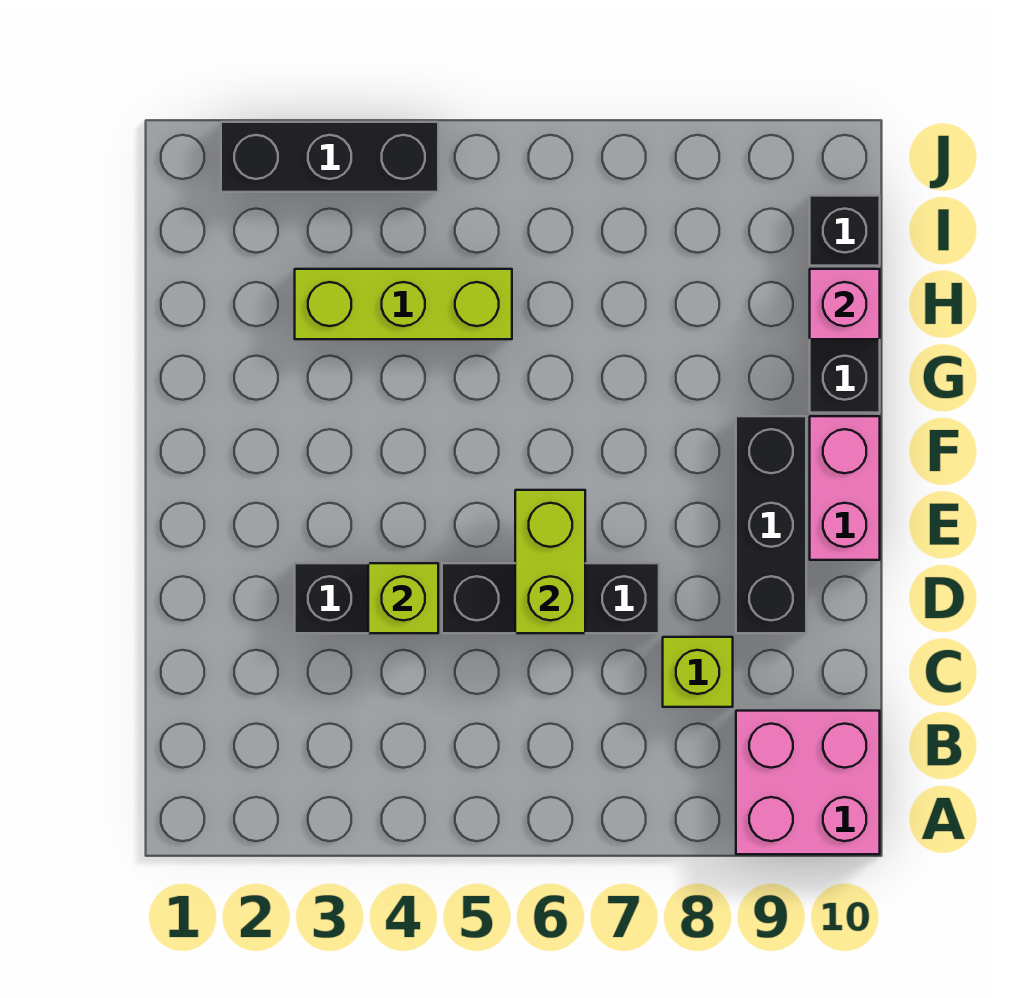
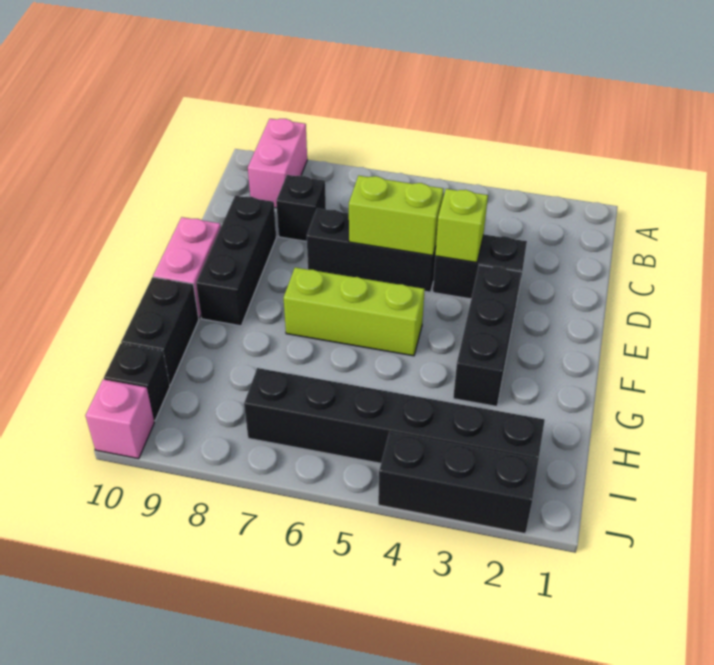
pink brick A9:B10 level 1 -> pink brick A9:B9 level 1
lime brick C8 level 1 -> black brick C8 level 1
lime brick D6:E6 level 2 -> lime brick D5:D6 level 2
none -> black brick E3:G3 level 1
lime brick H3:H5 level 1 -> lime brick F5:F7 level 1
pink brick H10 level 2 -> pink brick J10 level 1
none -> black brick I2:I7 level 1

